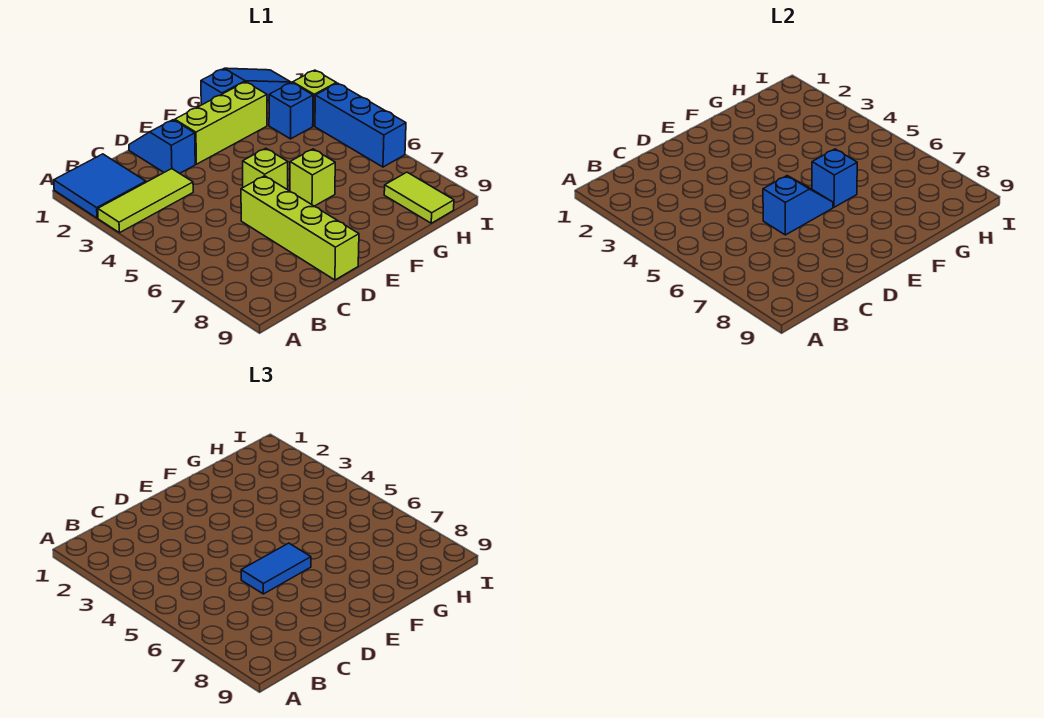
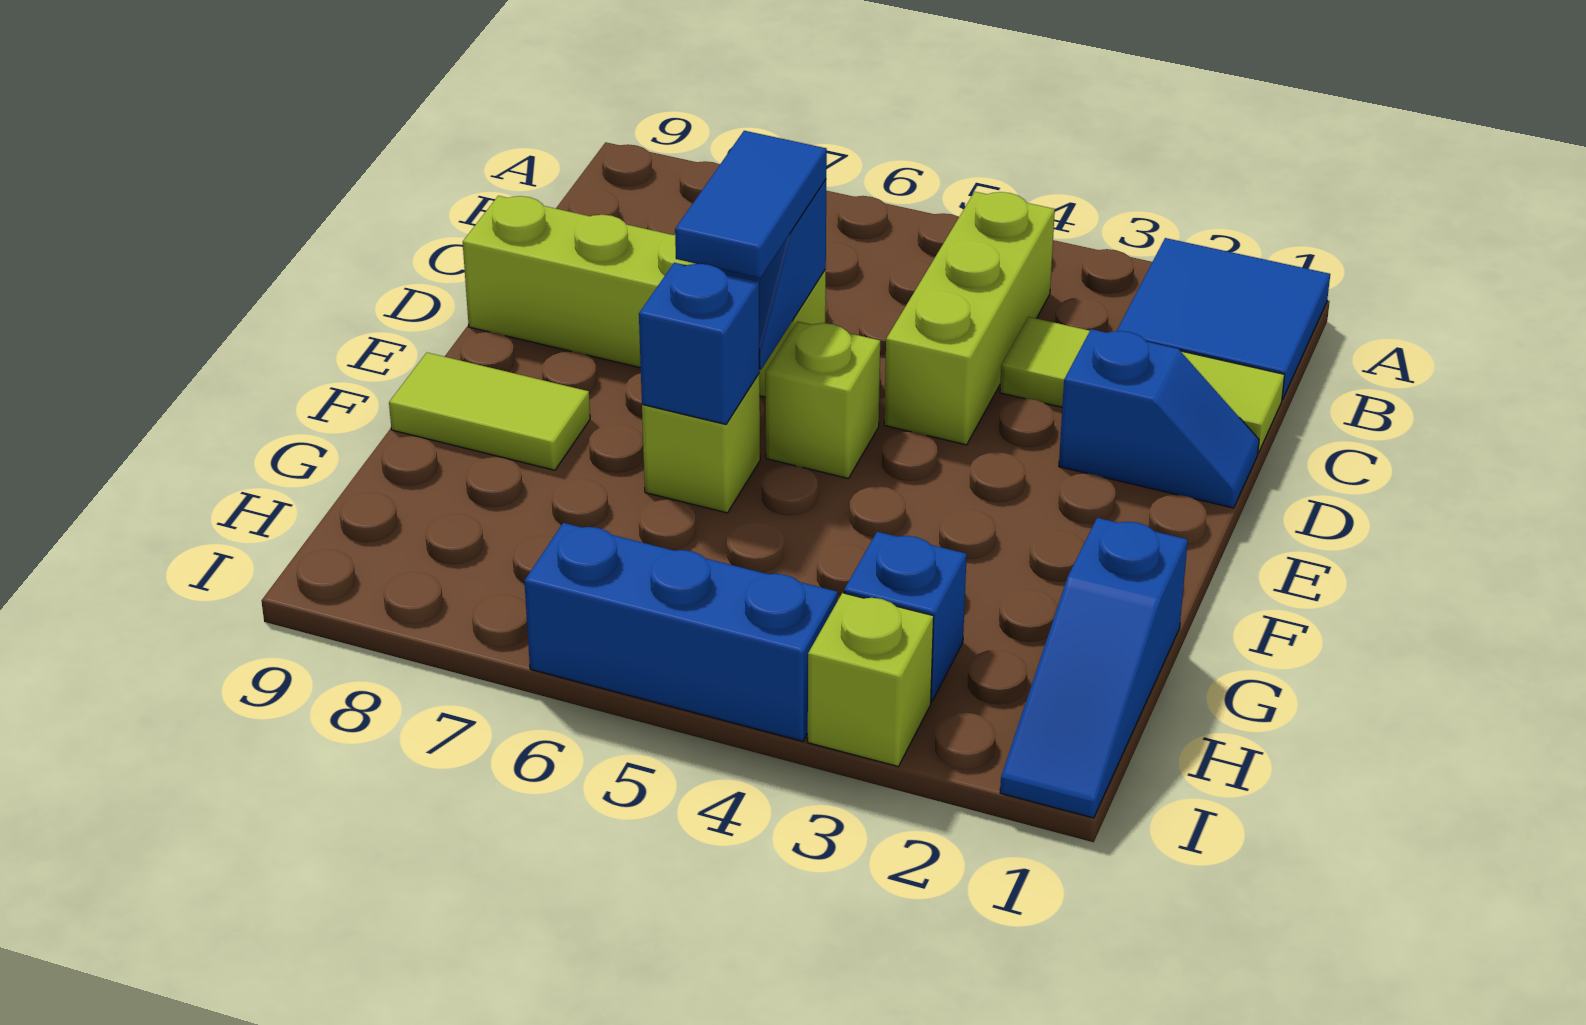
lime tile A3:C3 level 1 -> lime tile C1:C3 level 1
lime brick E2:G2 level 1 -> lime brick B4:D4 level 1
lime tile H8:H9 level 1 -> lime tile F8:F9 level 1

